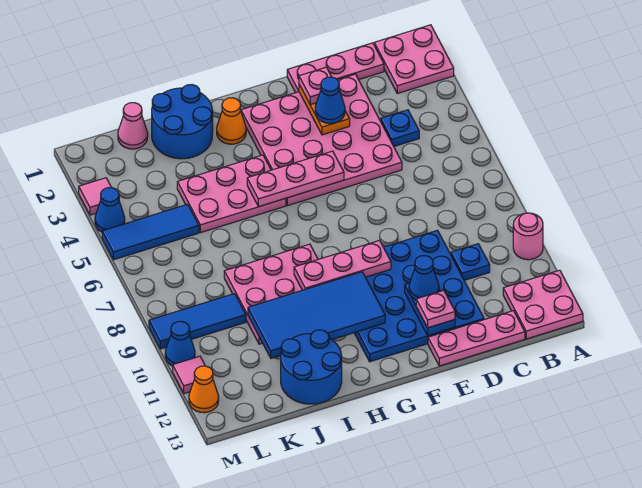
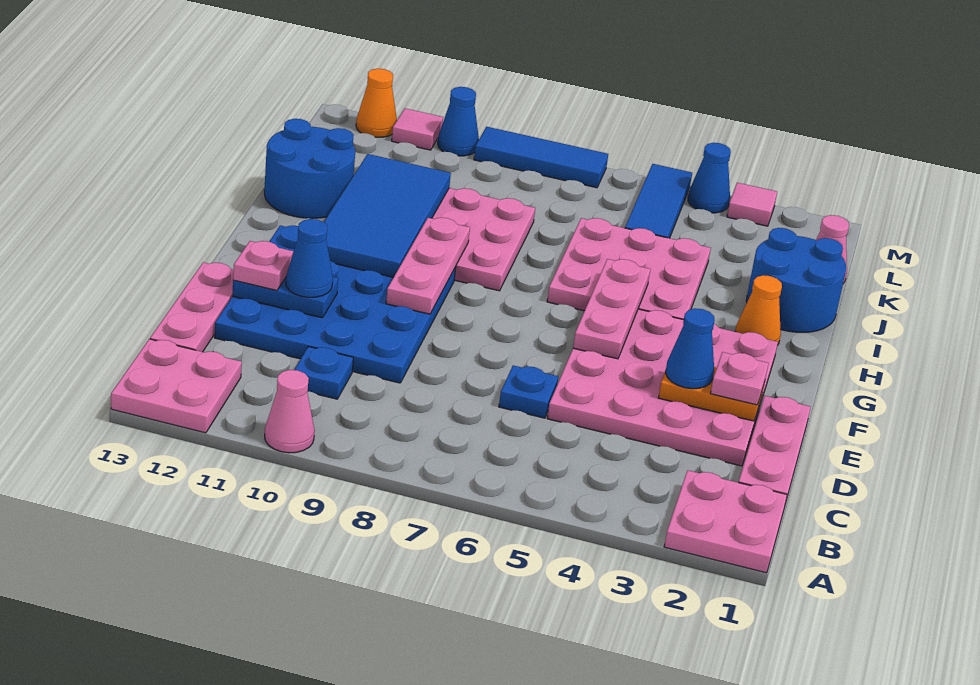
pink round brick A10 level 1 -> pink cone A10 level 1
blue plate C4 level 1 -> blue plate D6 level 1
pink plate H4:J5 level 1 -> pink plate H4:J6 level 1
blue tile K9:M9 level 1 -> blue tile M7:M9 level 1

